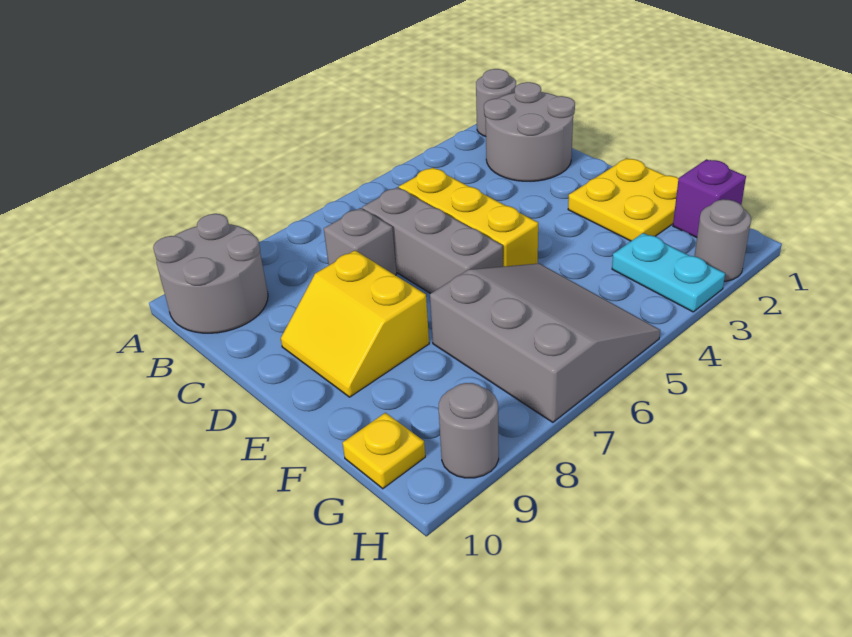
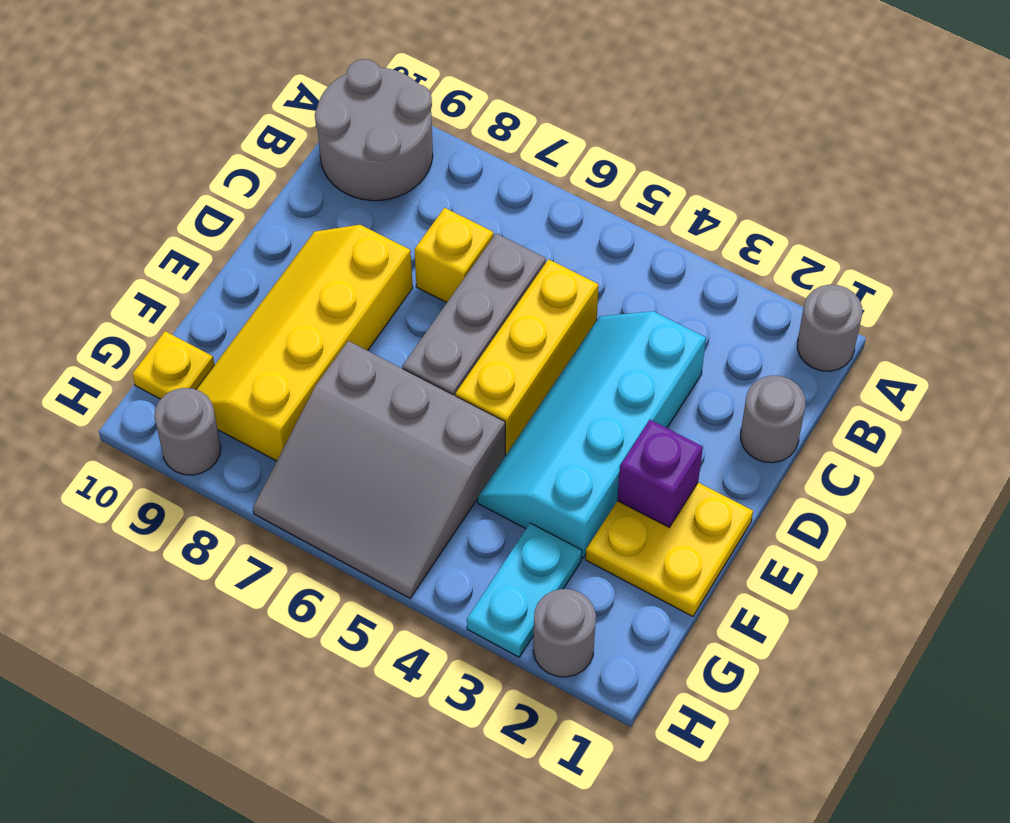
grey round brick B1:C2 level 1 -> grey round brick C1 level 1
none -> cyan slope C3:F4 level 1 top 3
grey brick C7 level 1 -> yellow brick C7 level 1
yellow slope D8:E9 level 1 top 8 -> yellow slope D8:G9 level 1 top 8
grey slope F5:H7 level 1 top 7 -> grey slope F5:H7 level 1 top F
purple brick G1 level 1 -> purple brick E2 level 2

